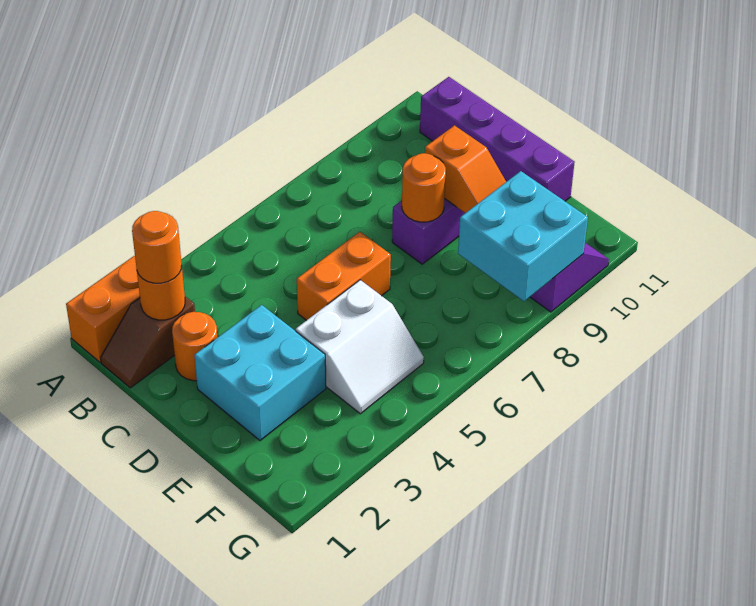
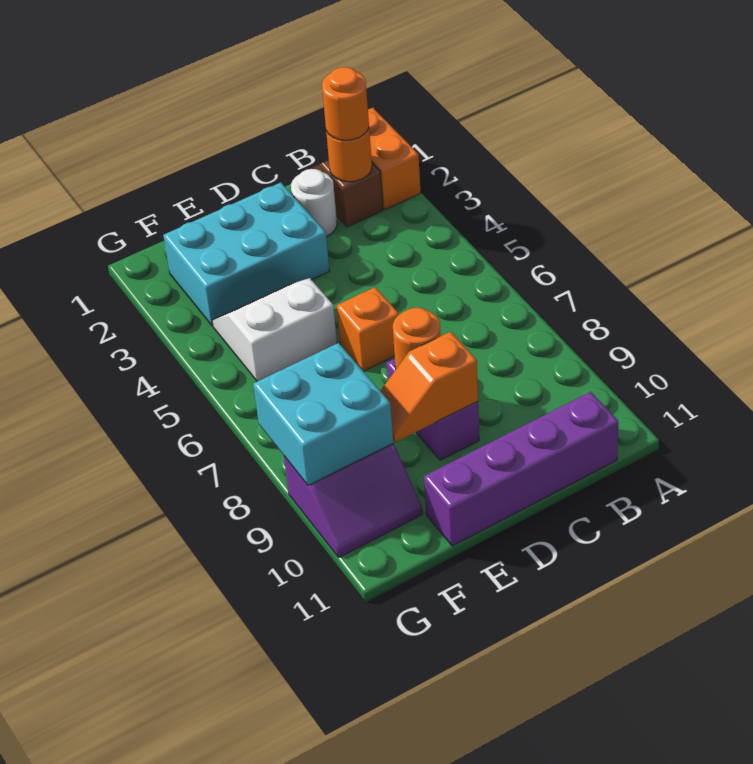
orange round brick C2 level 1 -> white round brick C2 level 1
cyan brick D2:E3 level 1 -> cyan brick D2:F3 level 1
orange brick D5:D6 level 1 -> orange brick D6 level 1
white slope E4:F5 level 1 top E -> white slope E4:F5 level 1 top 5

